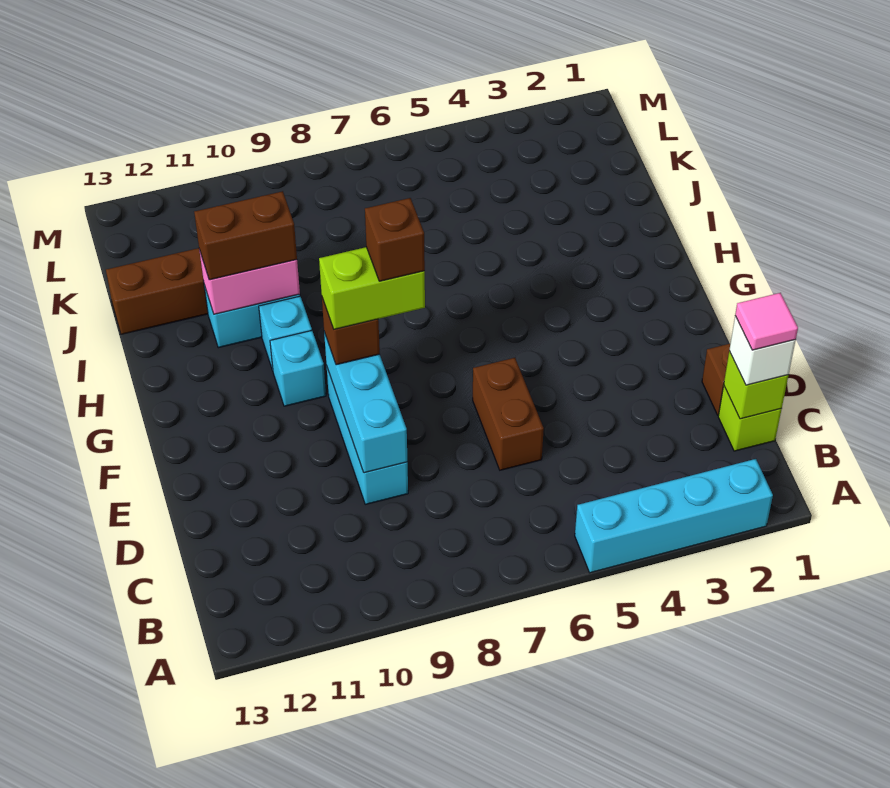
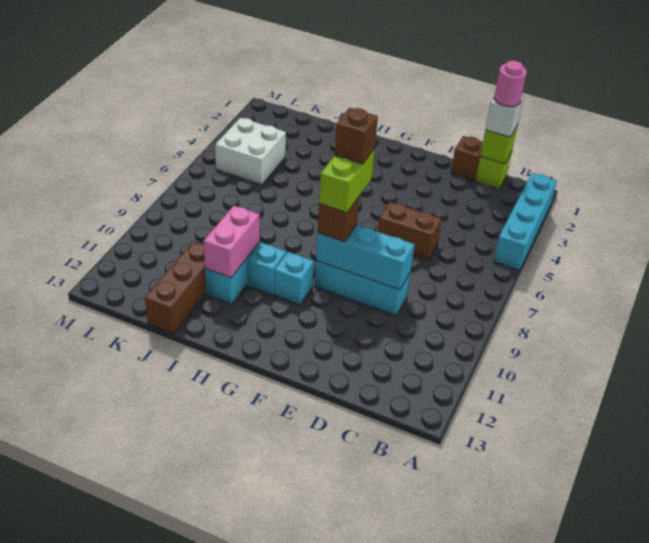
pink tile C1 level 4 -> pink round brick C1 level 4
brown brick I10:I11 level 3 -> none
none -> white brick K4:L5 level 1

